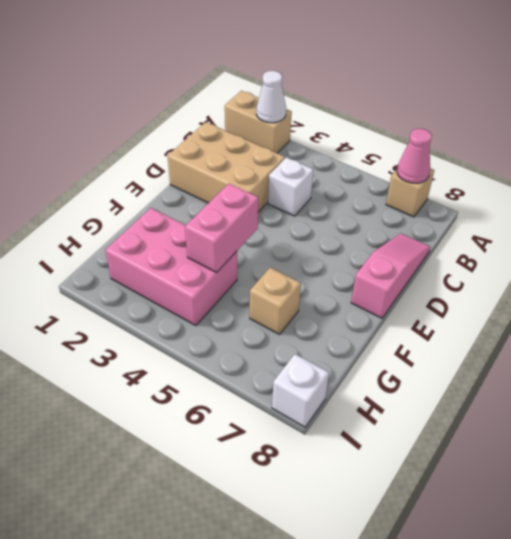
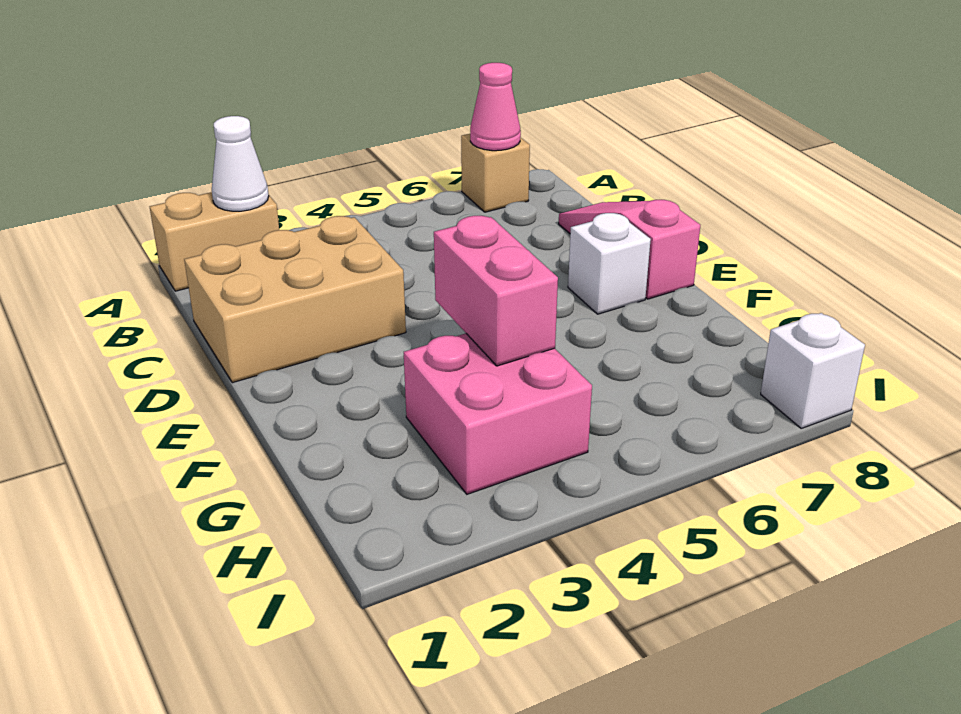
white brick C4 level 1 -> white brick E7 level 1
pink brick G2:H4 level 1 -> pink brick G3:H4 level 1
tan brick G6 level 1 -> none

